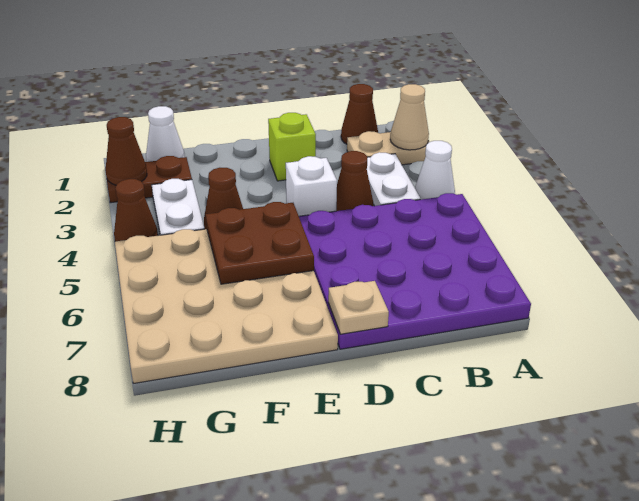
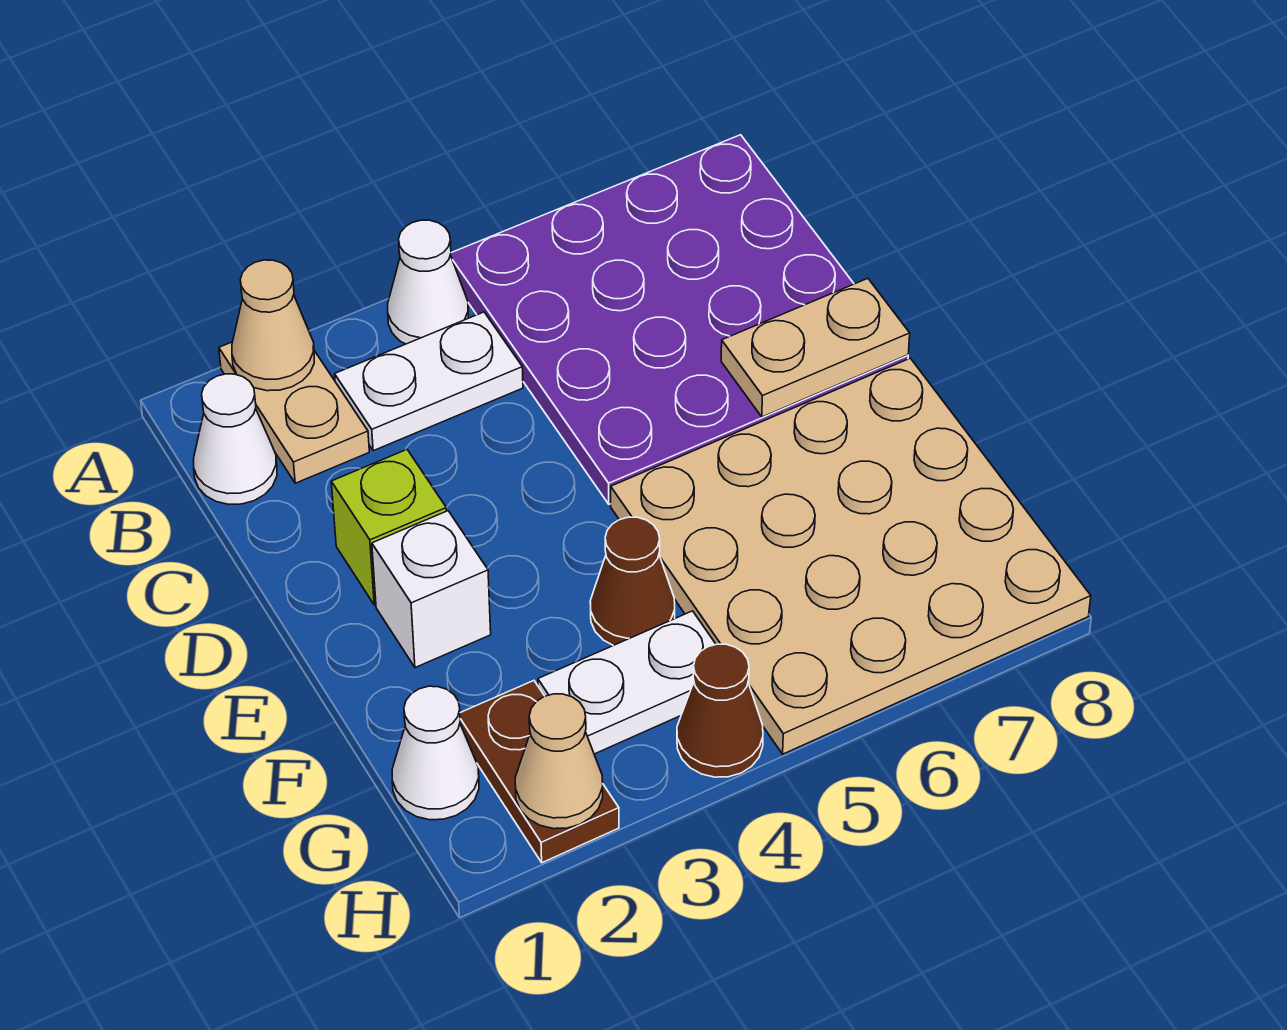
brown cone B1 level 1 -> white cone B1 level 1
brown cone C4 level 1 -> none
white brick D4 level 1 -> white brick E2 level 1
tan plate D8 level 2 -> tan plate D7:D8 level 2
brown plate E5:F6 level 2 -> none
brown cone H2 level 2 -> tan cone H2 level 2

